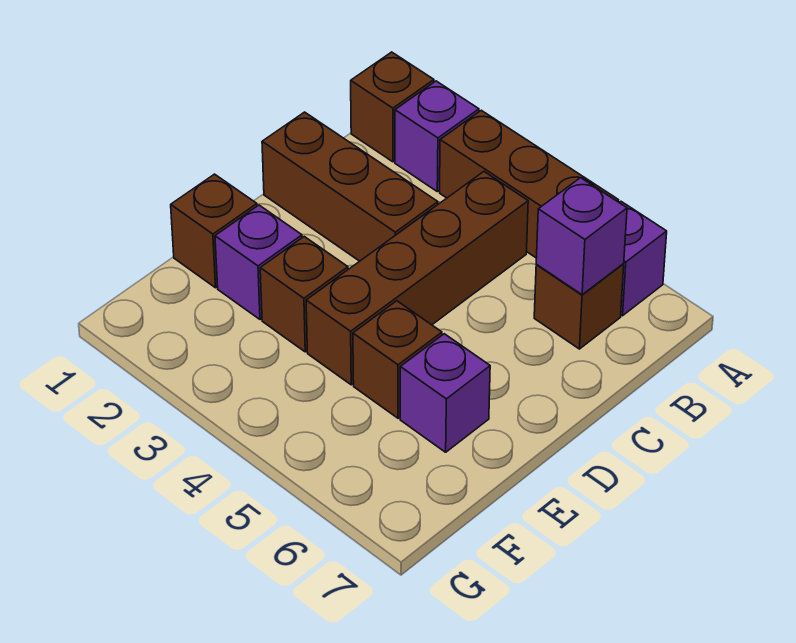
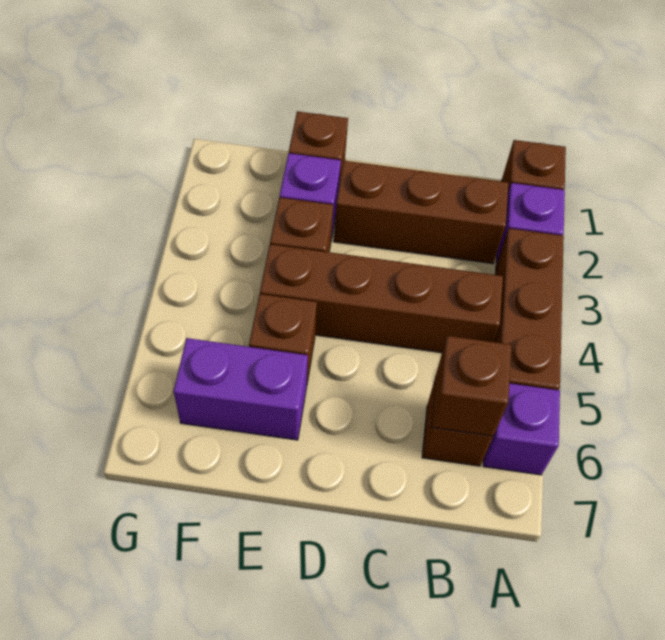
purple brick B6 level 2 -> brown brick B6 level 2
brown brick C1:C3 level 1 -> brown brick B2:D2 level 1
purple brick E6 level 1 -> purple brick E6:F6 level 1

